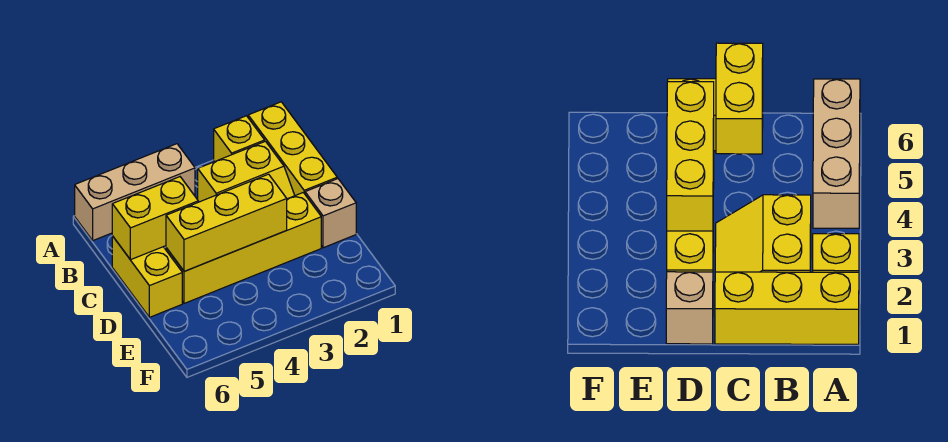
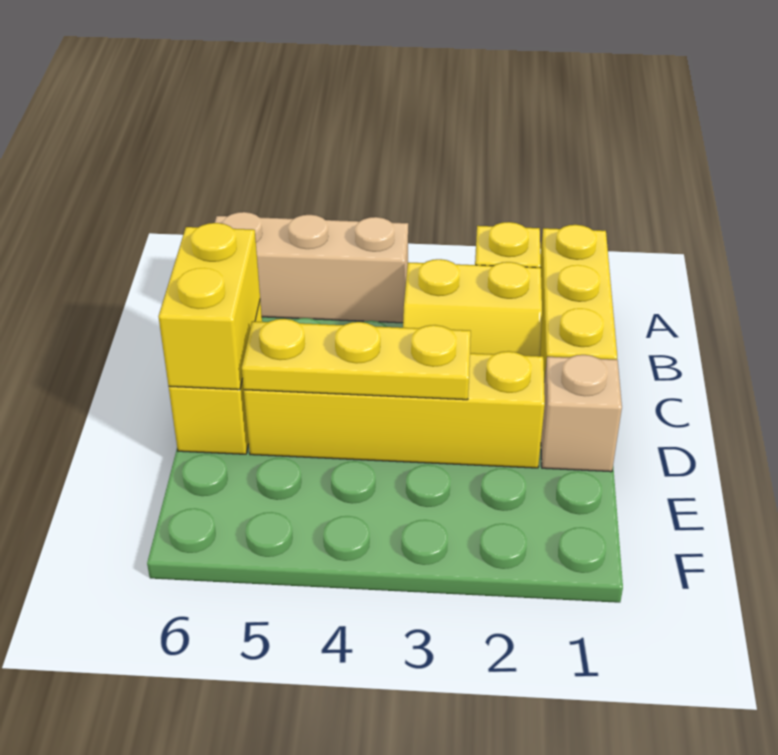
yellow brick C5:C6 level 2 -> yellow brick C6:D6 level 2
yellow brick D3:D5 level 2 -> yellow plate D3:D5 level 2

